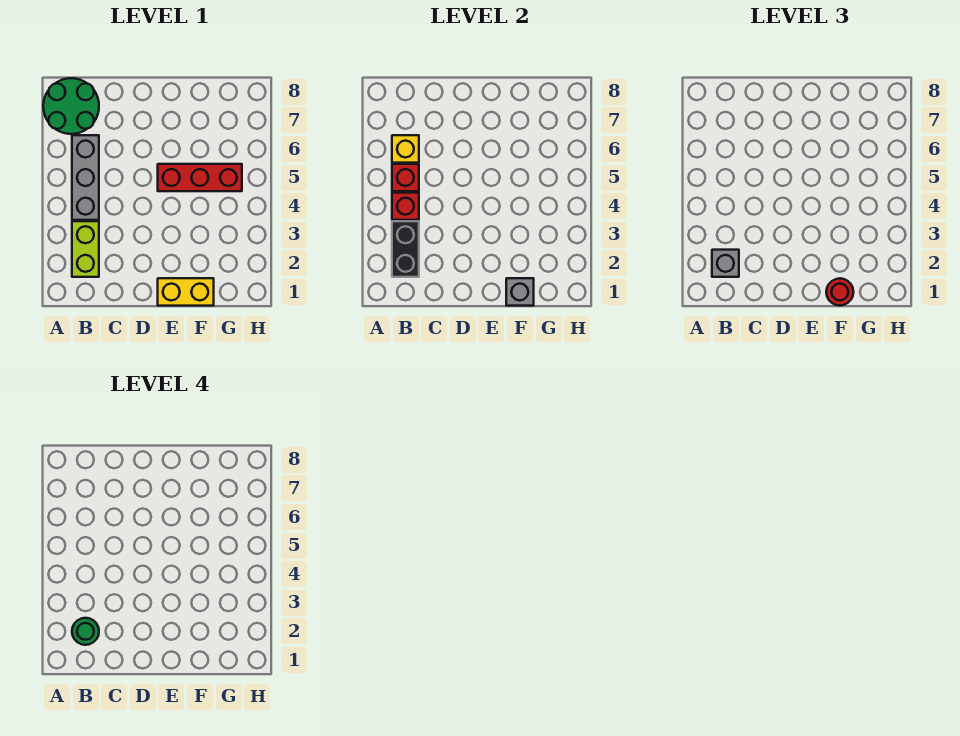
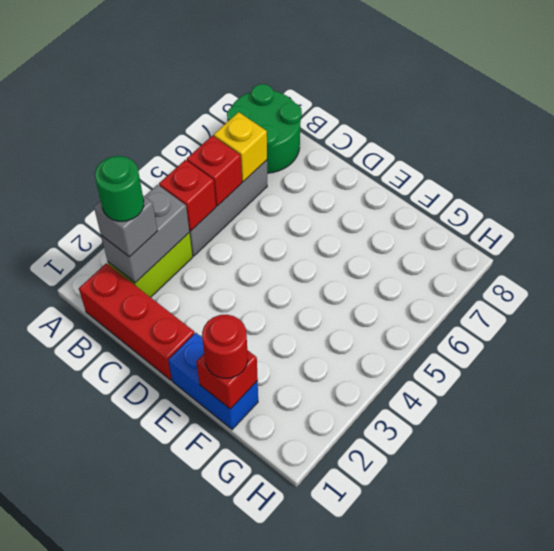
black brick B2:B3 level 2 -> grey brick B2:B3 level 2
yellow brick E1:F1 level 1 -> blue brick E1:F1 level 1
red brick E5:G5 level 1 -> red brick B1:D1 level 1
grey brick F1 level 2 -> red brick F1 level 2

